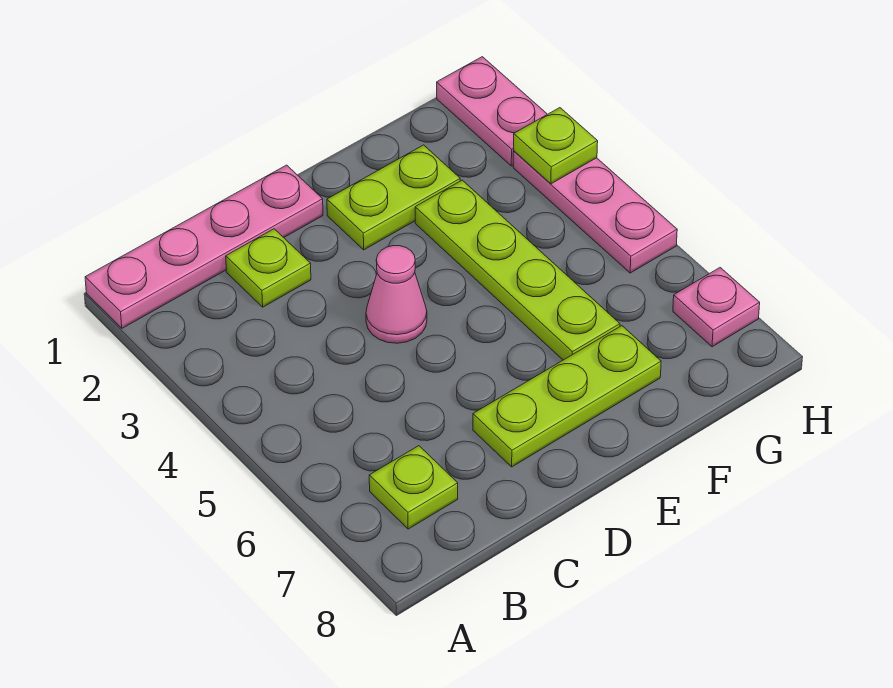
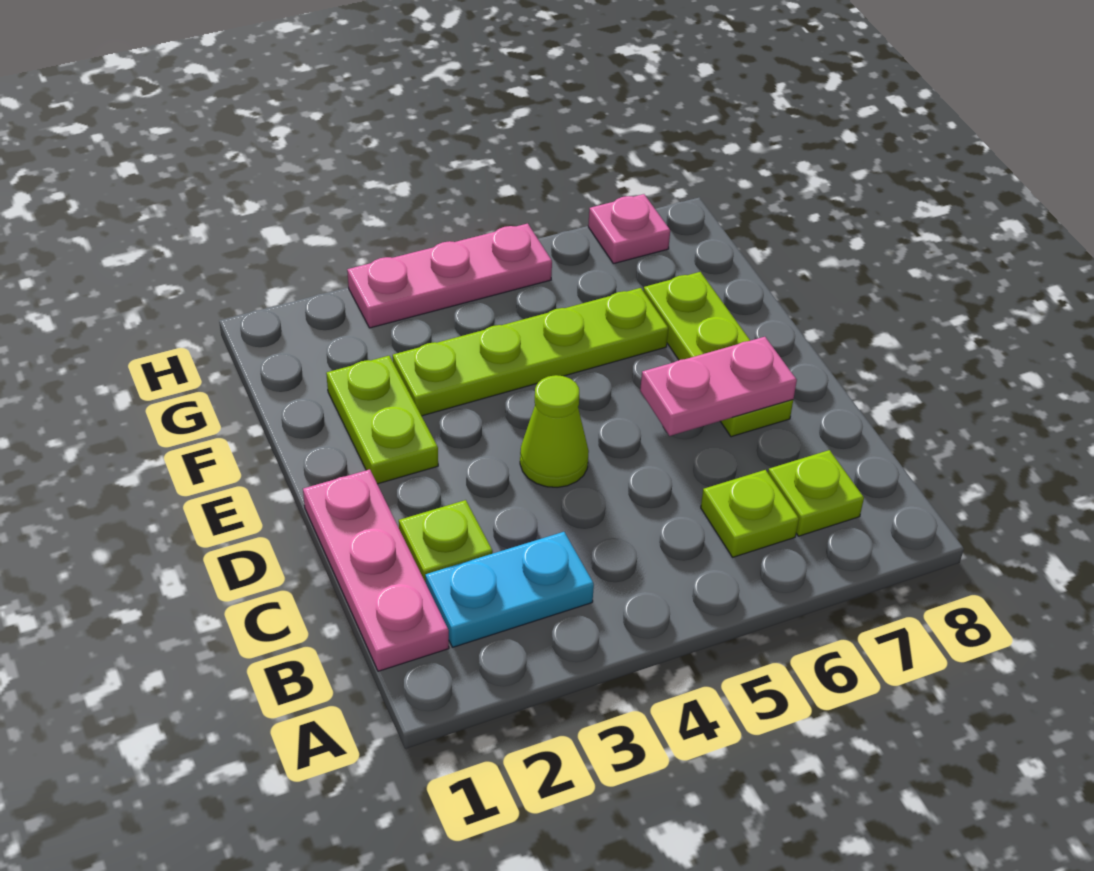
pink plate A1:D1 level 1 -> pink plate B1:D1 level 1
none -> cyan plate B2:B3 level 1
pink cone D4 level 1 -> lime cone D4 level 1
pink plate H1:H2 level 1 -> pink plate D6:D7 level 2
lime plate H3 level 2 -> lime plate B6 level 1

